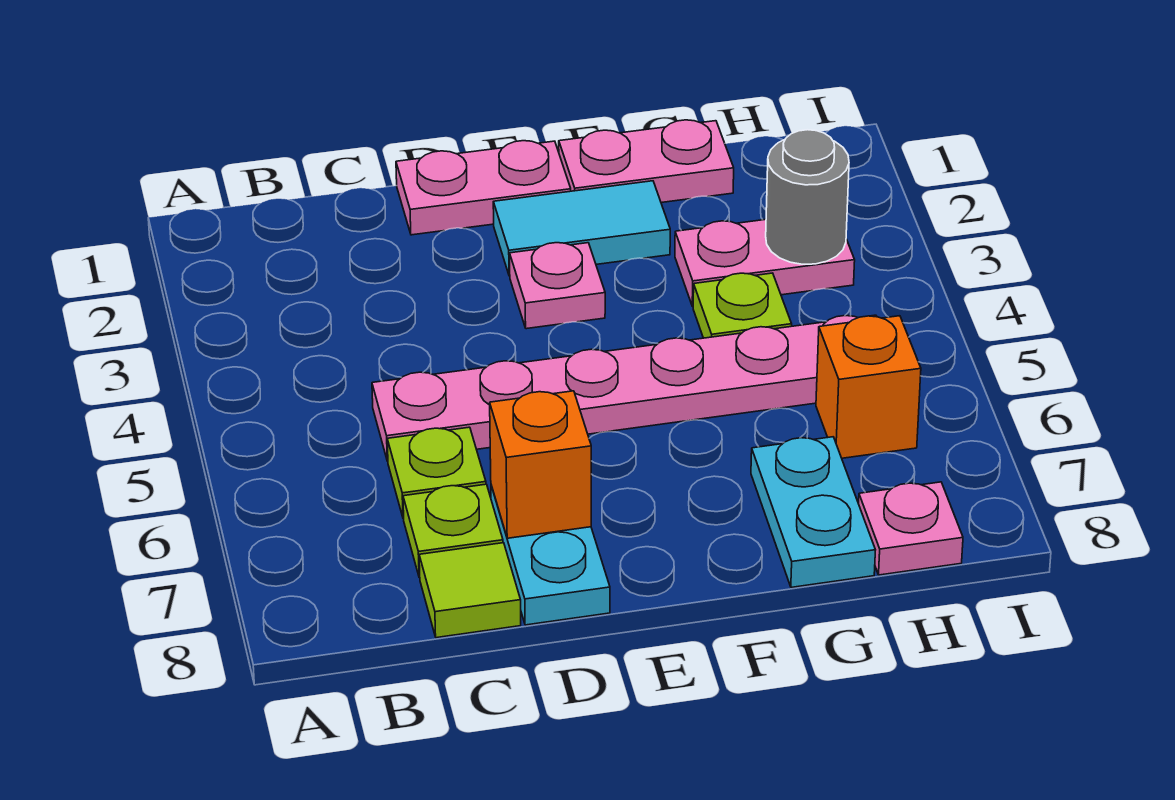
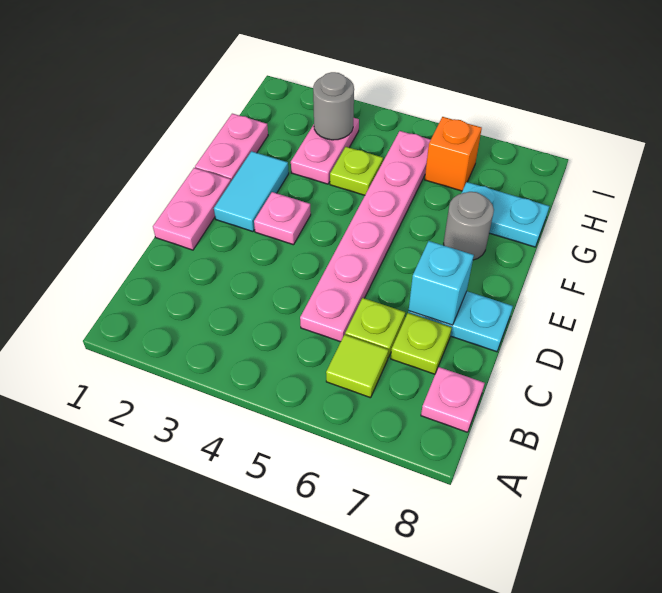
lime tile C8 level 1 -> lime tile B6 level 1
orange brick D7 level 2 -> cyan brick D7 level 2
none -> grey round brick F7 level 1
pink plate H8 level 1 -> pink plate B8 level 1

